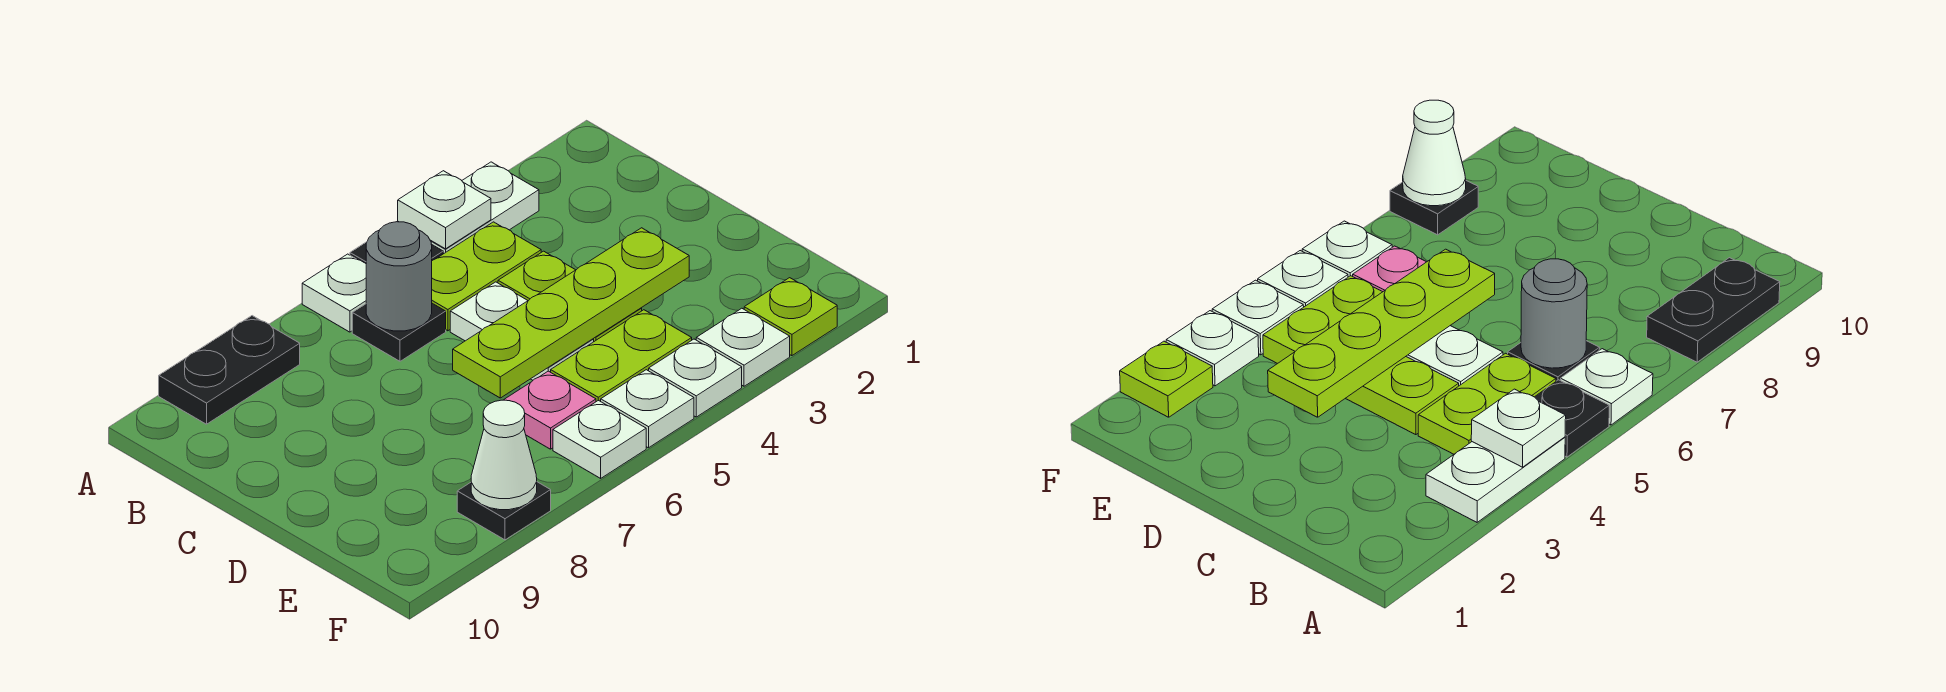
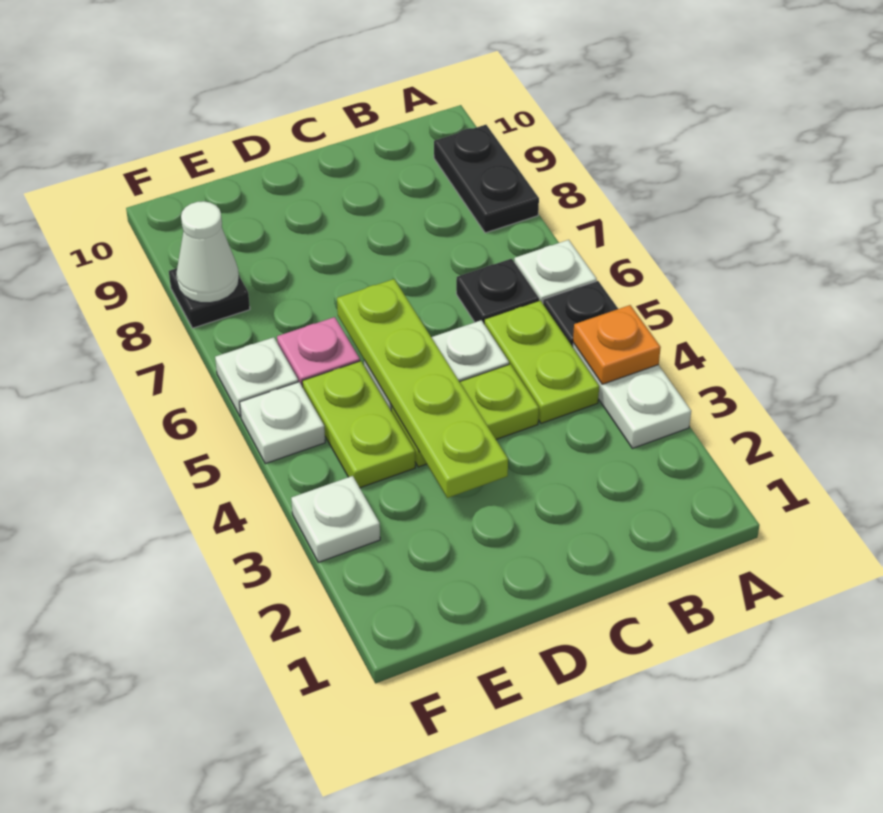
white plate A4 level 2 -> orange plate A4 level 2
grey round brick B6 level 2 -> none
lime plate F2 level 1 -> none
white plate F4 level 1 -> none

